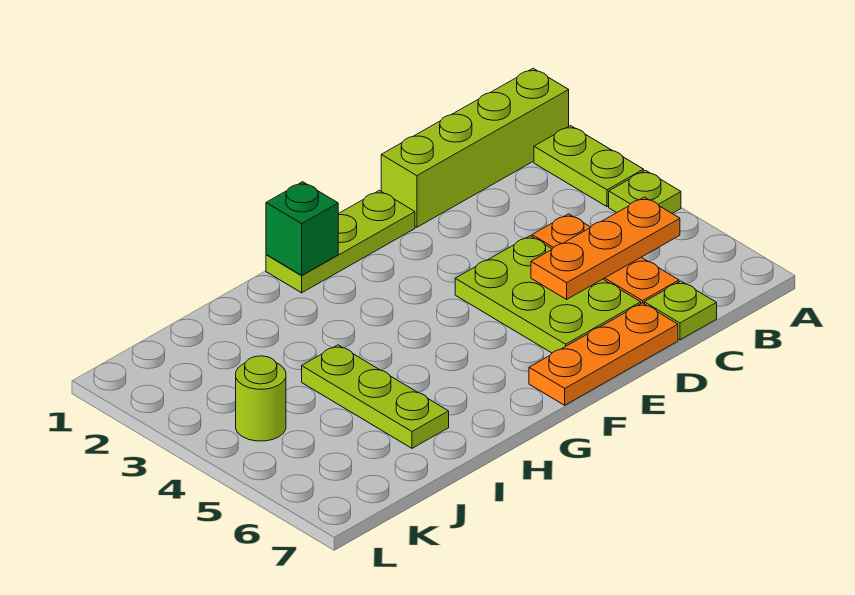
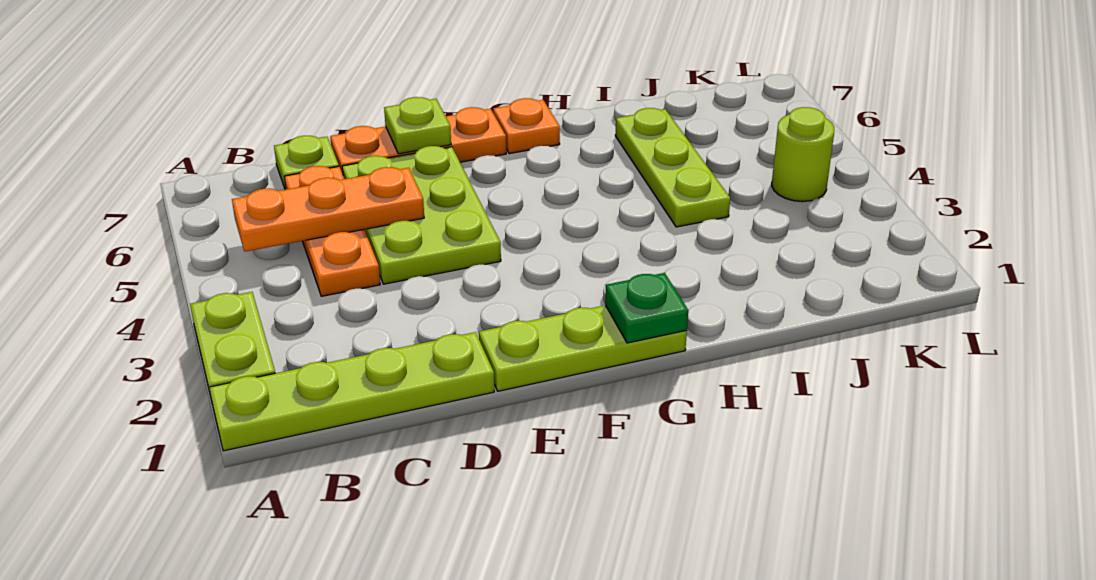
lime brick A1:D1 level 1 -> lime plate A1:D1 level 1
lime plate A4 level 1 -> lime plate E7 level 2
green brick G1 level 2 -> green plate G1 level 2
none -> orange plate G7 level 1

